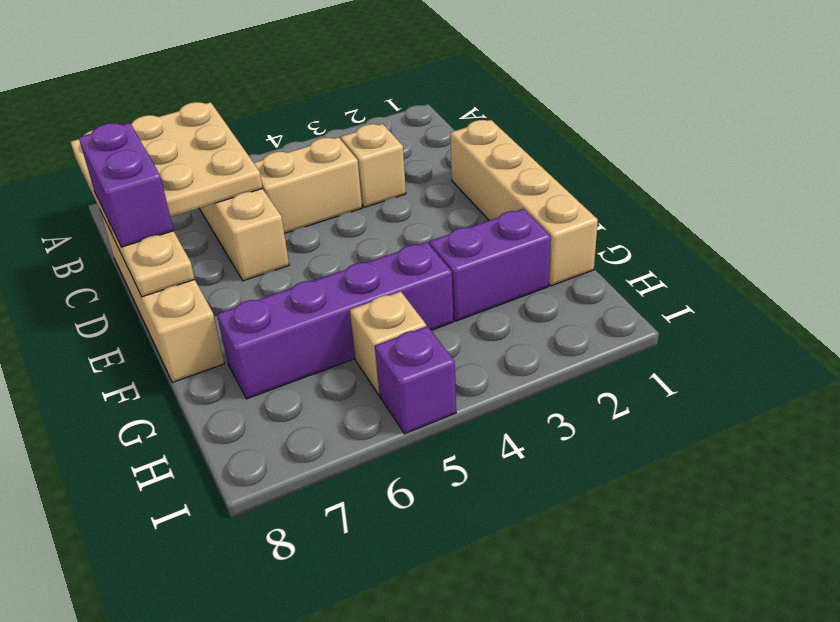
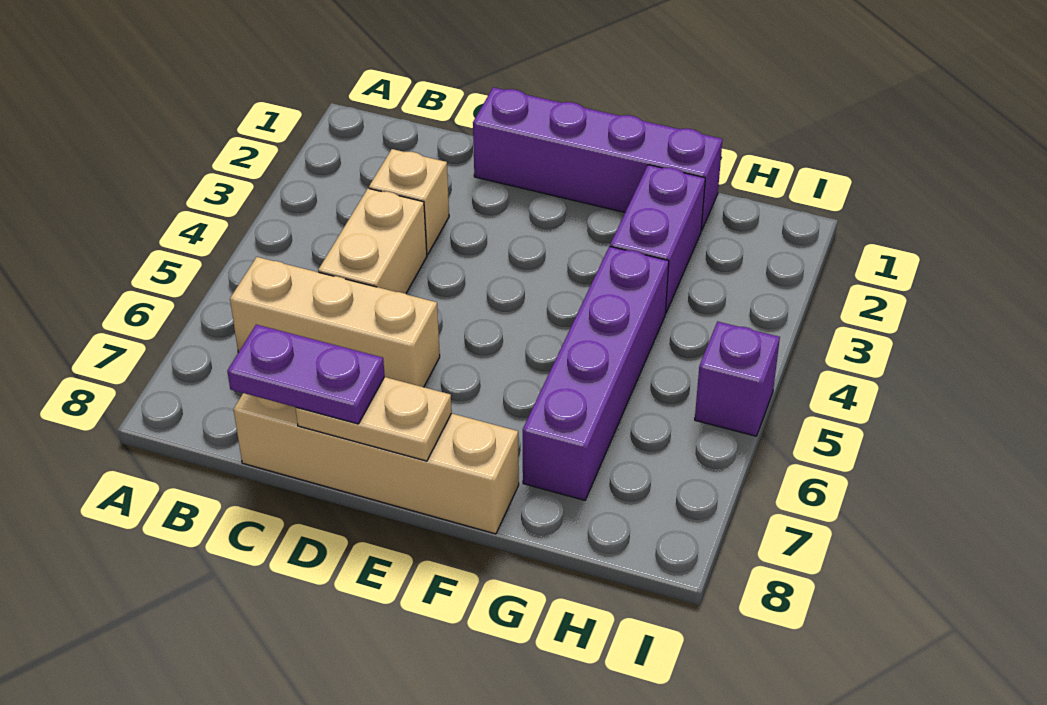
tan plate A6:C8 level 2 -> none
purple brick C8:D8 level 3 -> purple plate C8:D8 level 3
tan brick D1:G1 level 1 -> purple brick D1:G1 level 1
tan brick H5 level 1 -> none

